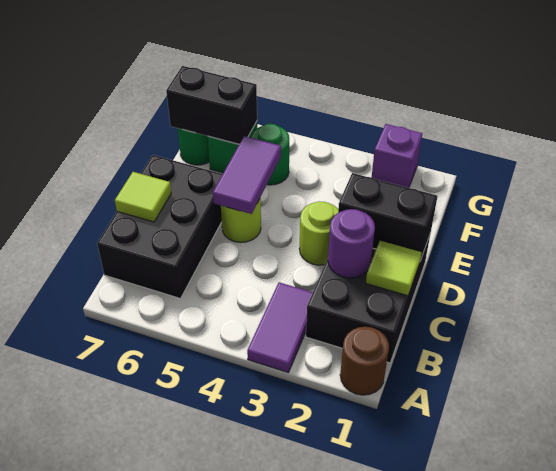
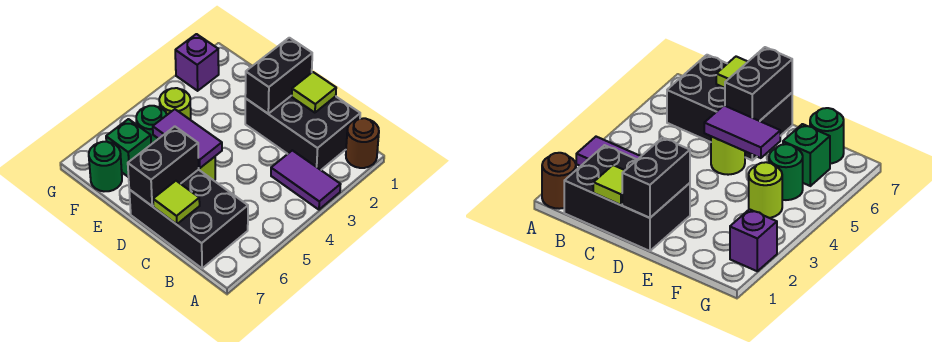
purple round brick C2 level 2 -> none
lime round brick D3 level 1 -> lime round brick F4 level 1
black brick F6:F7 level 2 -> black brick D6:D7 level 2

